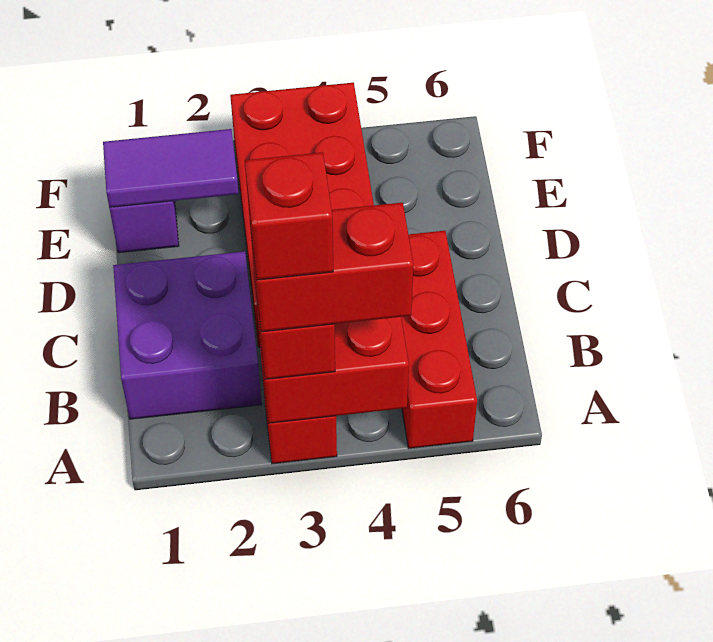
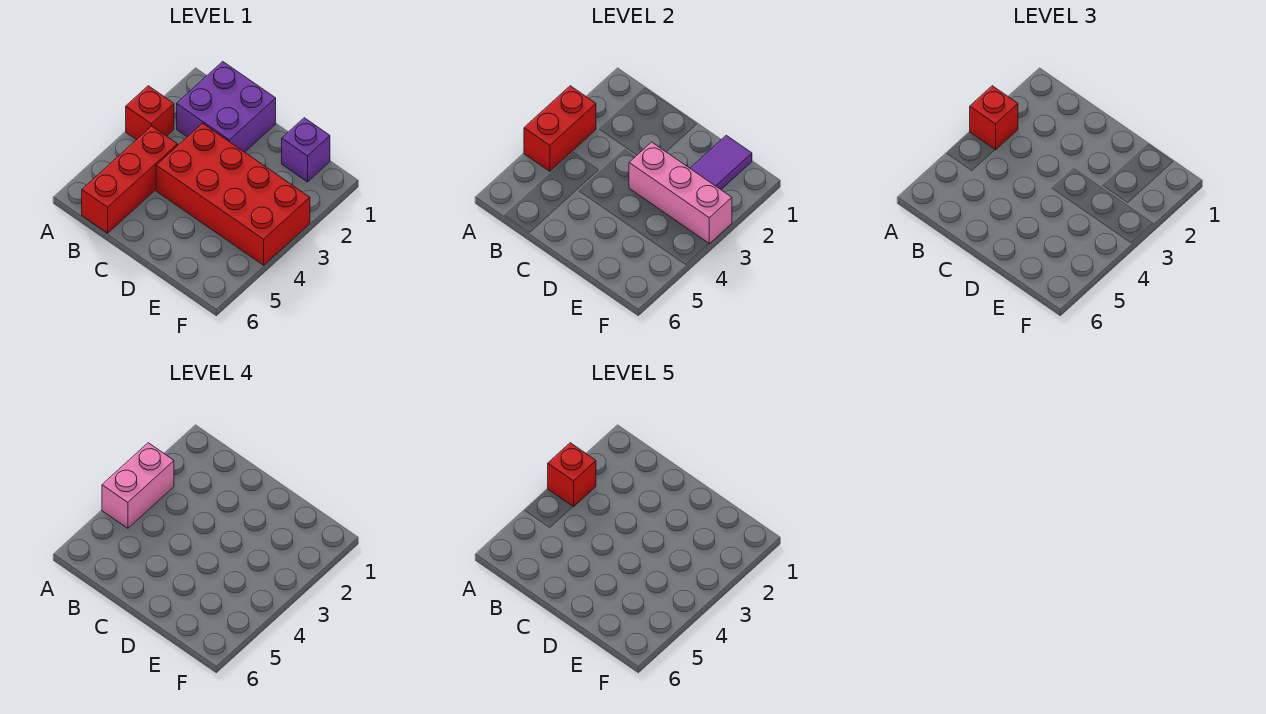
red brick A3:A4 level 4 -> pink brick A3:A4 level 4
red brick A5:C5 level 1 -> red brick B4:B6 level 1
none -> pink brick D3:F3 level 2

